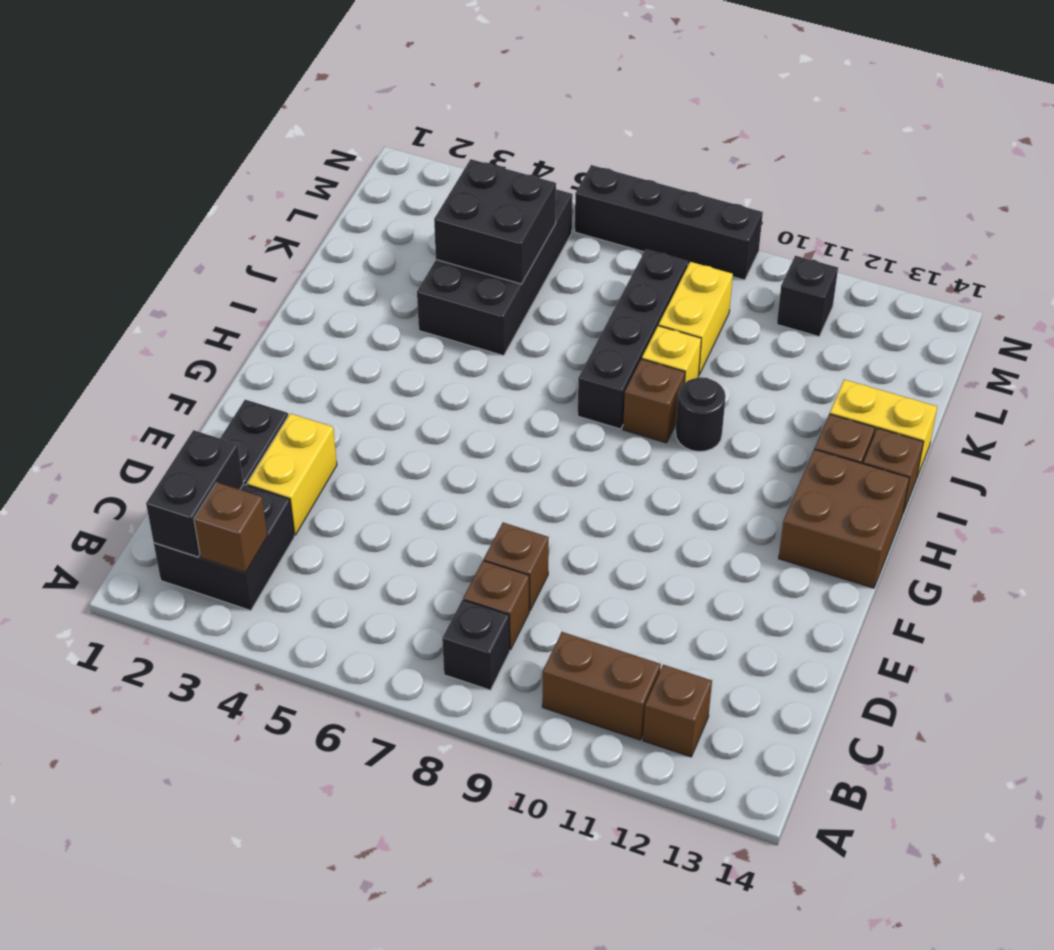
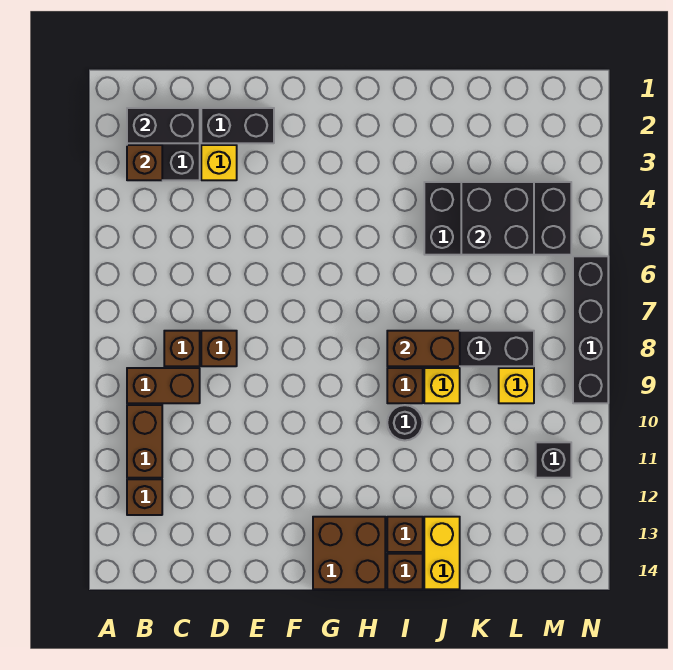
black brick B8 level 1 -> none
none -> brown brick B9:C9 level 1
yellow brick D3:E3 level 1 -> yellow brick D3 level 1
none -> brown brick I8:J8 level 2
yellow brick K9:L9 level 1 -> yellow brick L9 level 1

